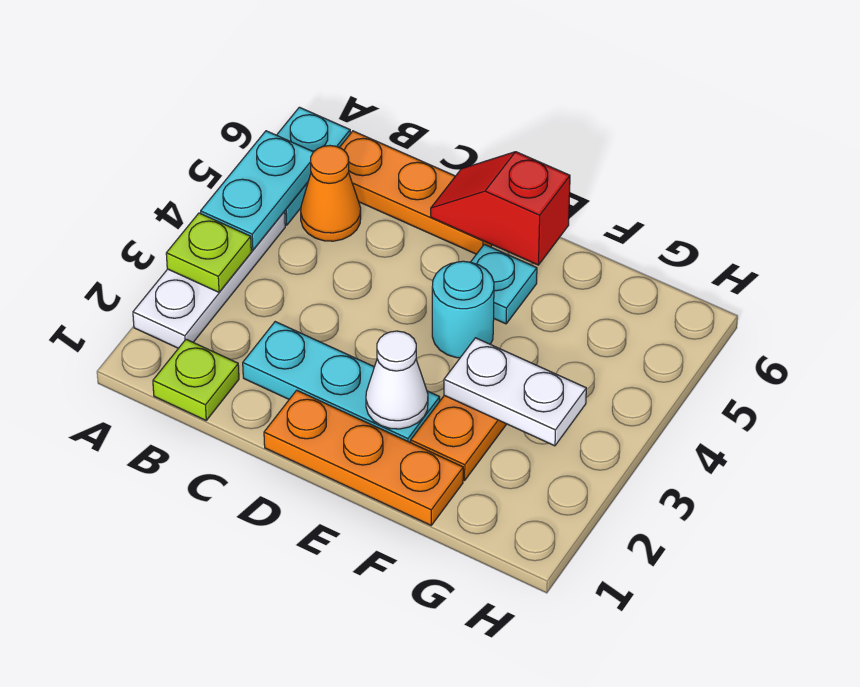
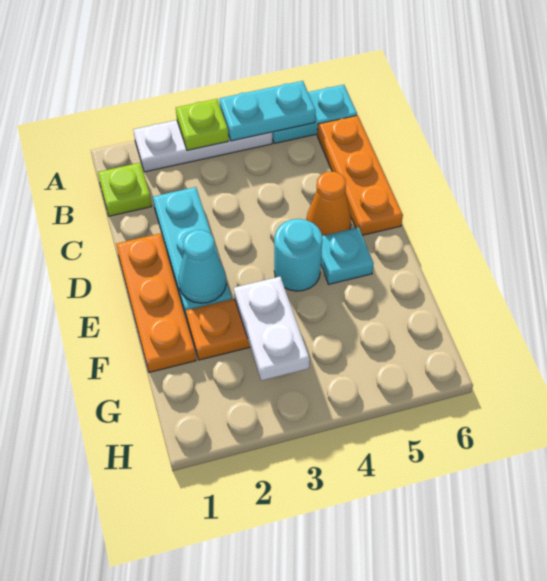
orange cone B5 level 1 -> orange cone D5 level 1
red slope D6:E6 level 2 top E -> none
white cone E2 level 2 -> cyan cone E2 level 2

